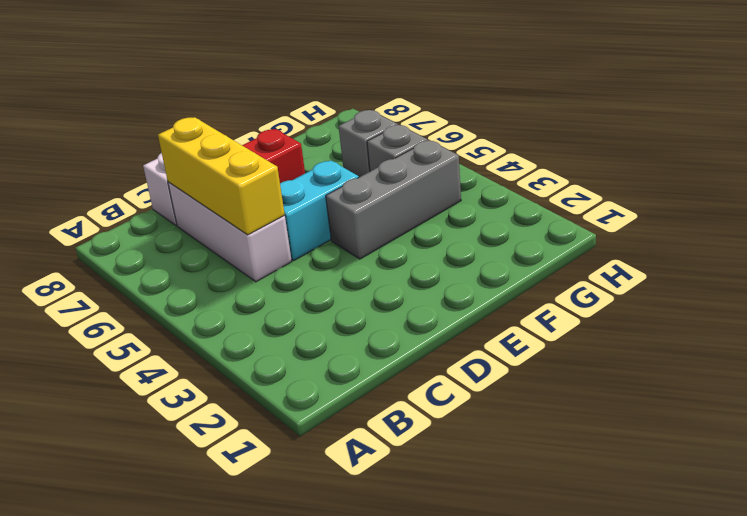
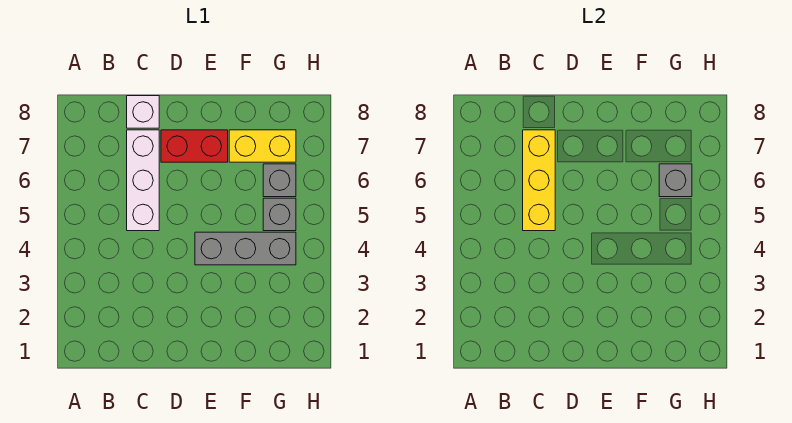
cyan brick D5:E5 level 1 -> none
none -> yellow brick F7:G7 level 1
none -> grey brick G6 level 2

